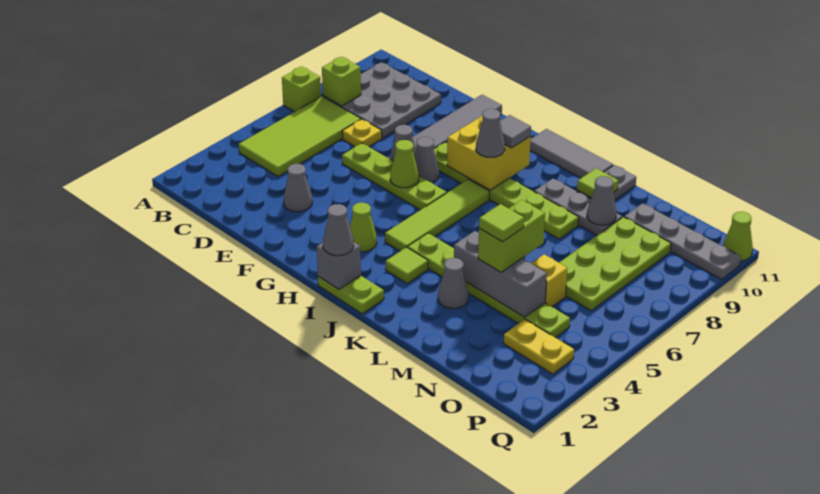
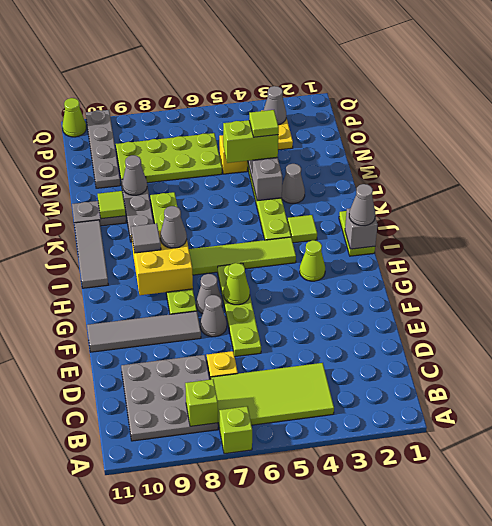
grey cone E3 level 1 -> grey cone P3 level 2

